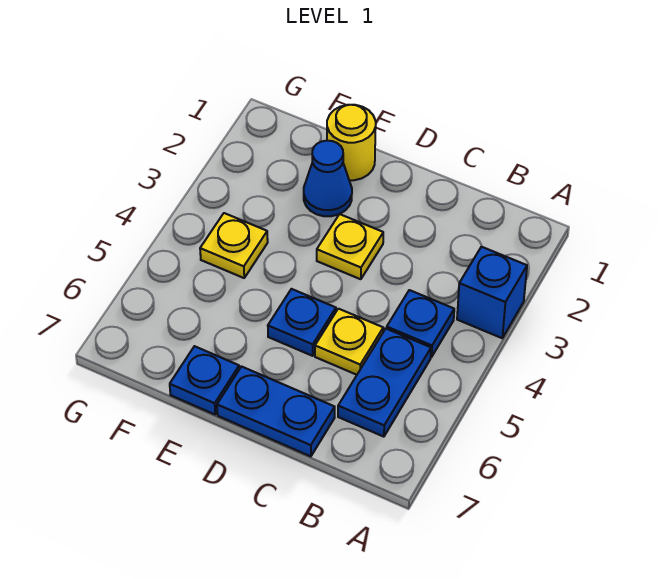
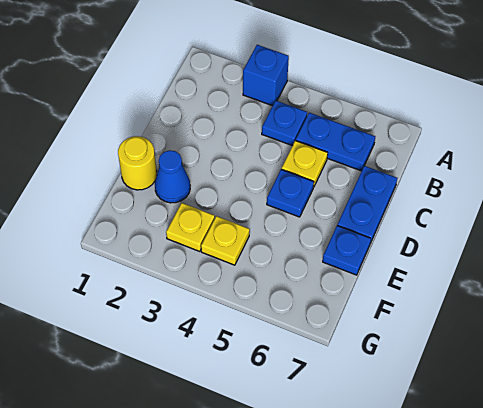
yellow plate D3 level 1 -> yellow plate F3 level 1

